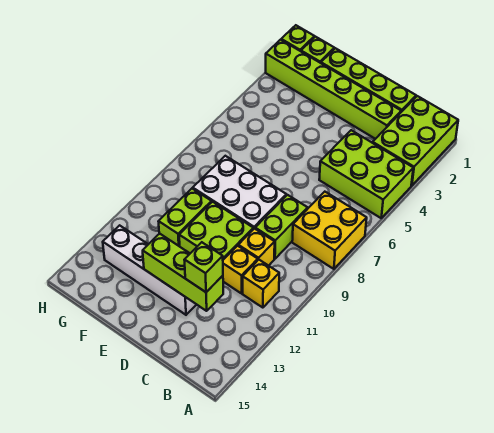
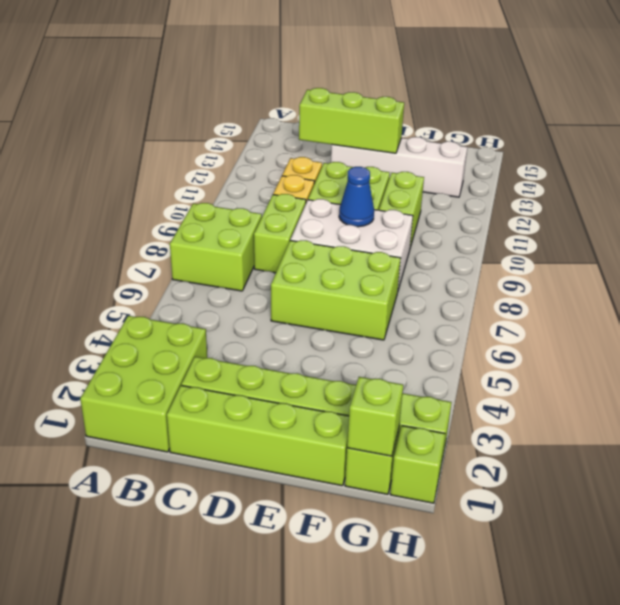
lime brick A4:C5 level 1 -> lime brick D6:F7 level 1
yellow brick A7:B8 level 1 -> lime brick A7:B8 level 1
yellow brick B11 level 1 -> none
lime brick C13 level 3 -> lime brick G1 level 2
none -> blue cone E9 level 2

